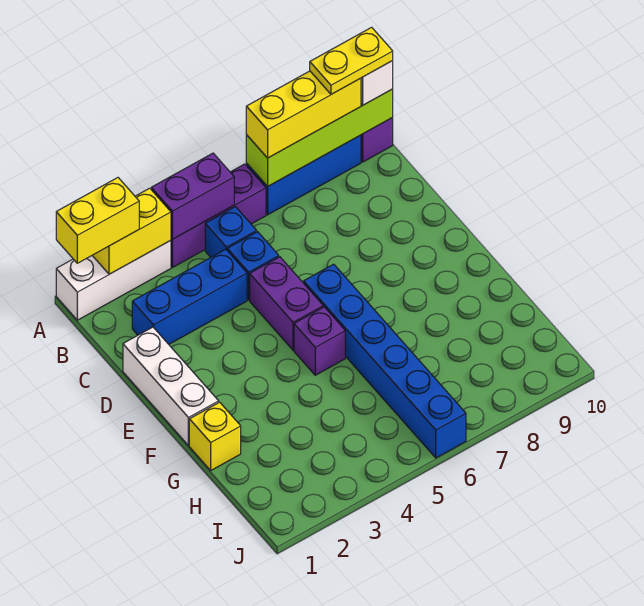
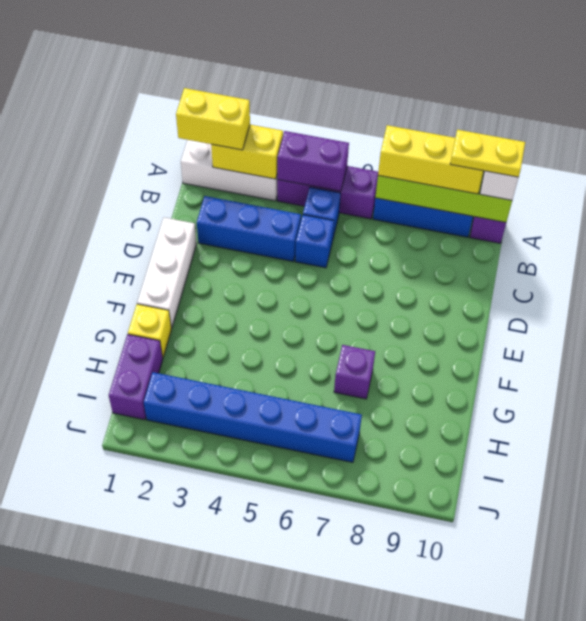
purple brick D5:E5 level 1 -> purple brick H1:I1 level 1
blue brick E6:J6 level 1 -> blue brick I2:I7 level 1
purple brick F5 level 1 -> purple brick G7 level 1

